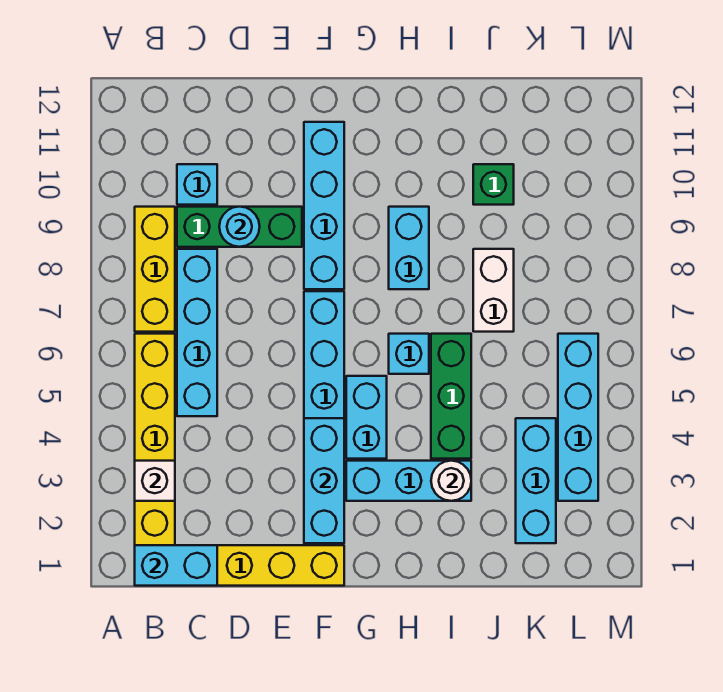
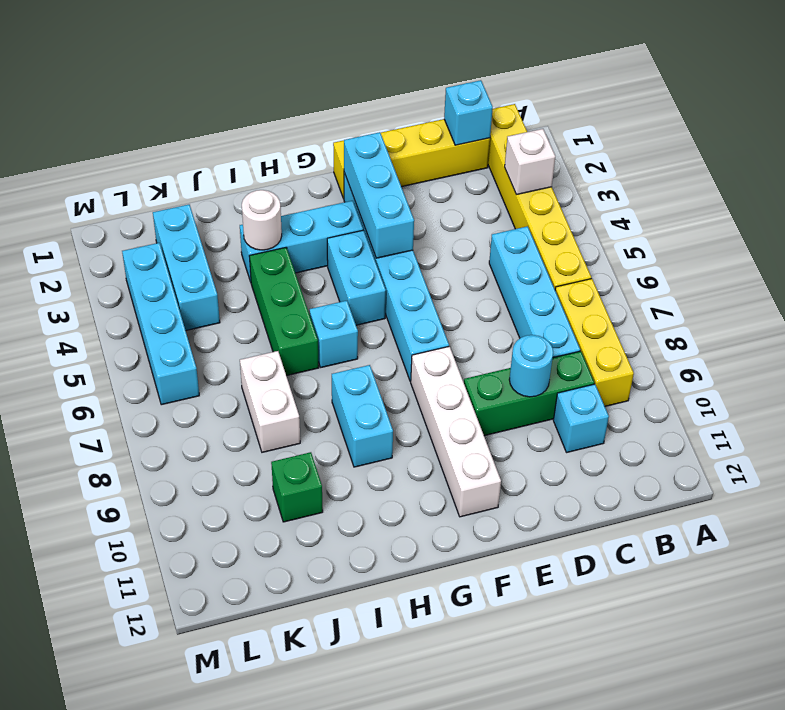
cyan brick B1:C1 level 2 -> cyan brick C1 level 2
cyan brick F8:F11 level 1 -> white brick F8:F11 level 1

